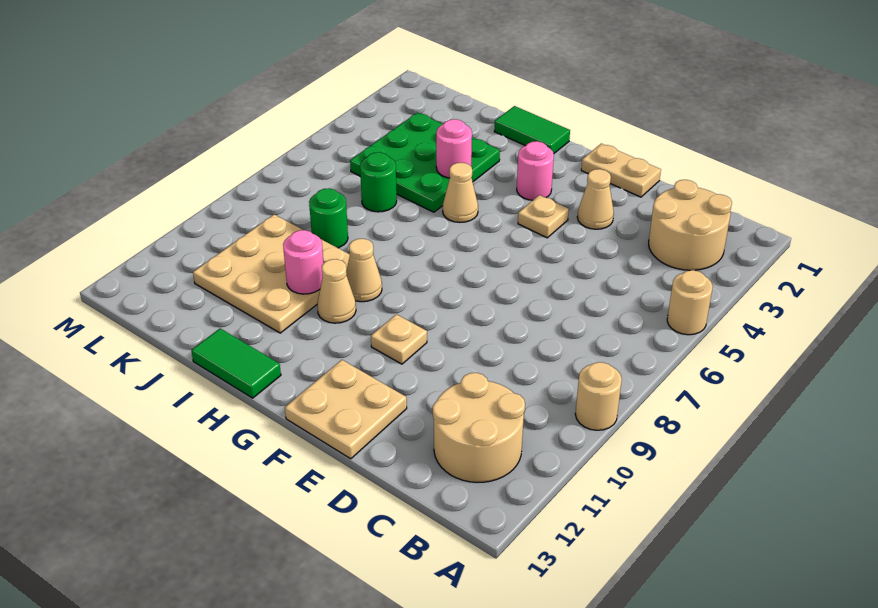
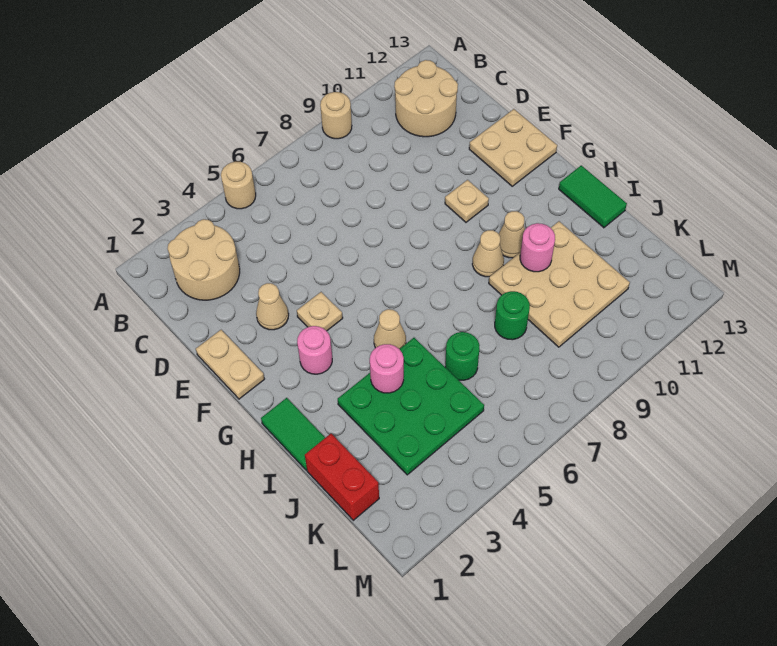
none -> red brick J1:K1 level 1

